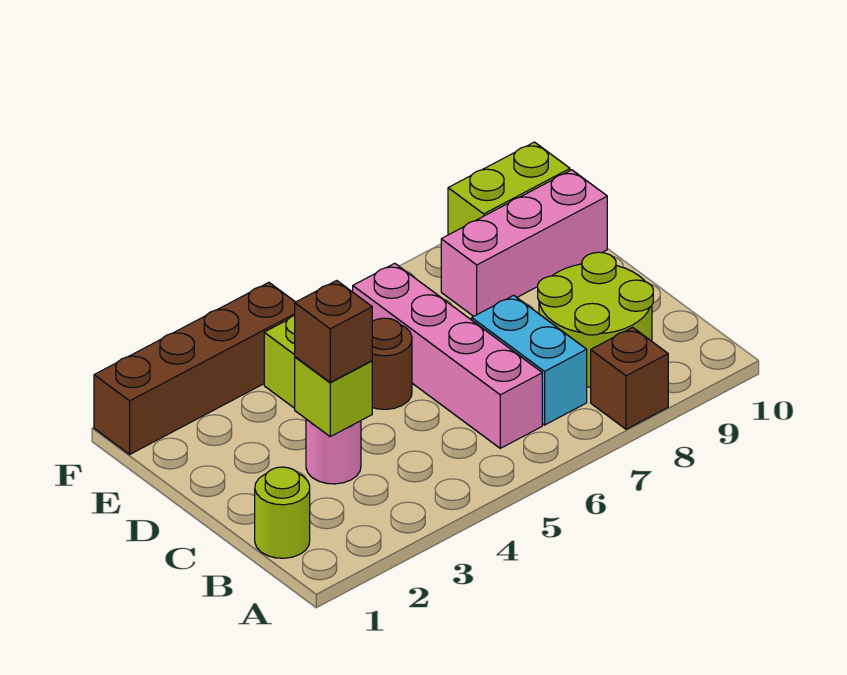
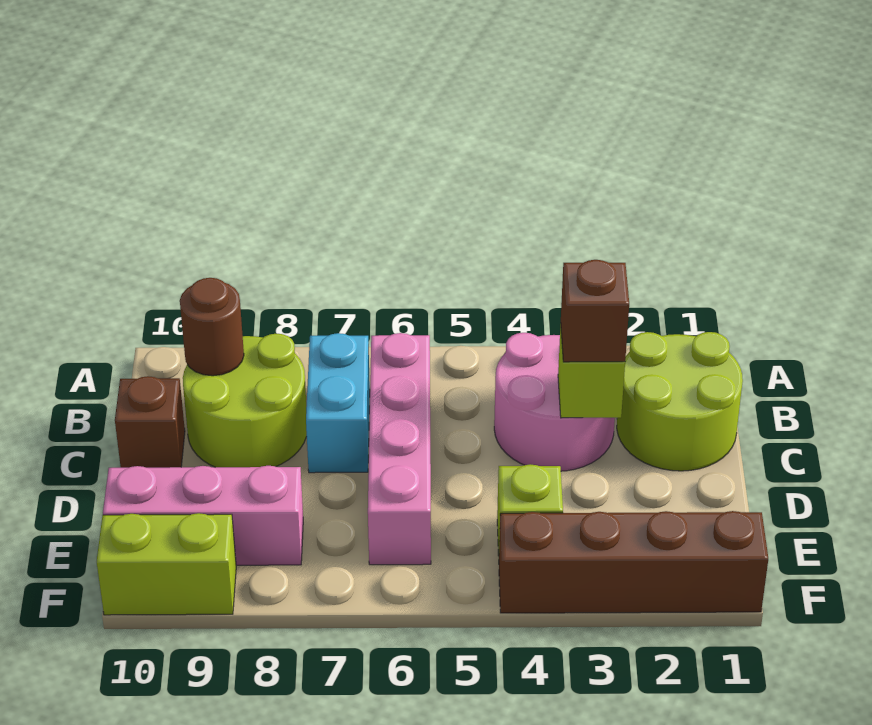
brown brick A8 level 1 -> brown brick C10 level 1
lime round brick B1 level 1 -> lime round brick B1:C2 level 1
pink round brick C3 level 1 -> pink round brick B3:C4 level 1
brown round brick D5 level 1 -> brown round brick B9 level 2

